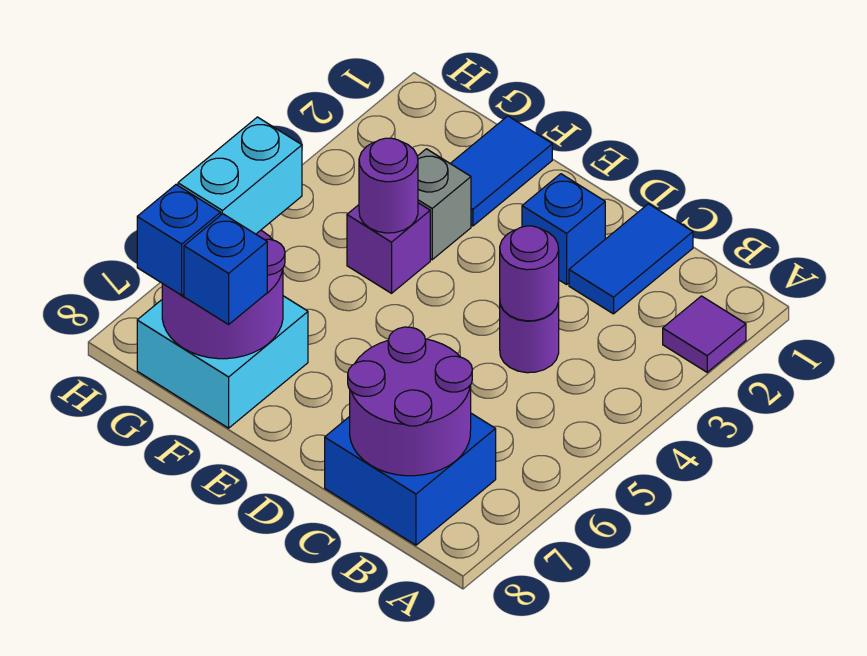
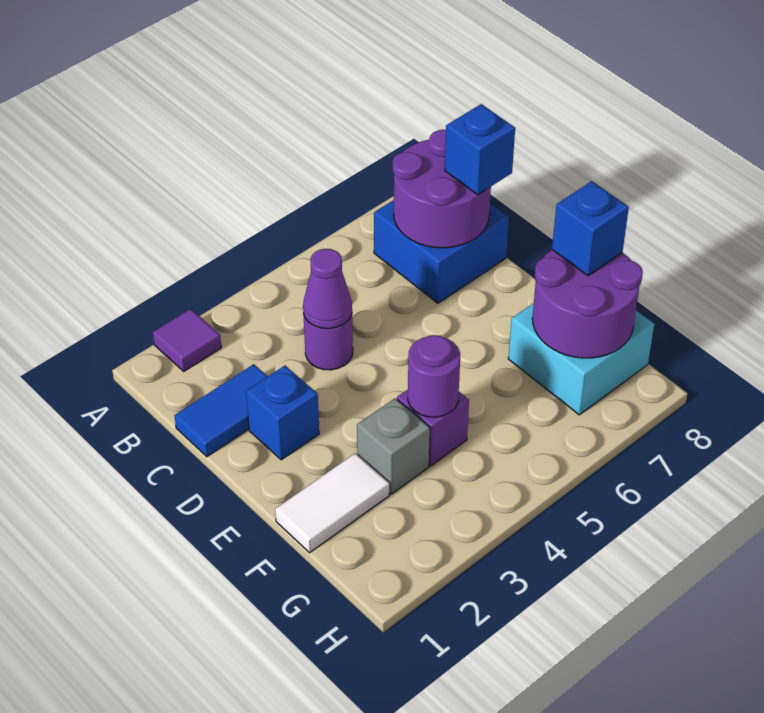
purple round brick C4 level 2 -> purple cone C4 level 2
blue tile F1:F2 level 1 -> white tile F1:F2 level 1
cyan brick G6:G7 level 3 -> none
blue brick G8 level 3 -> blue brick C8 level 3

